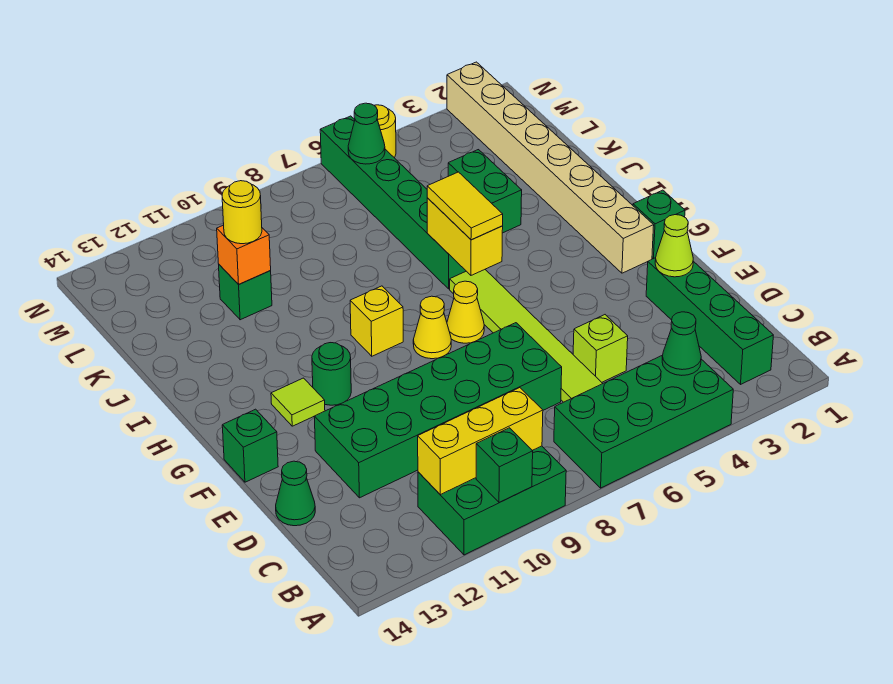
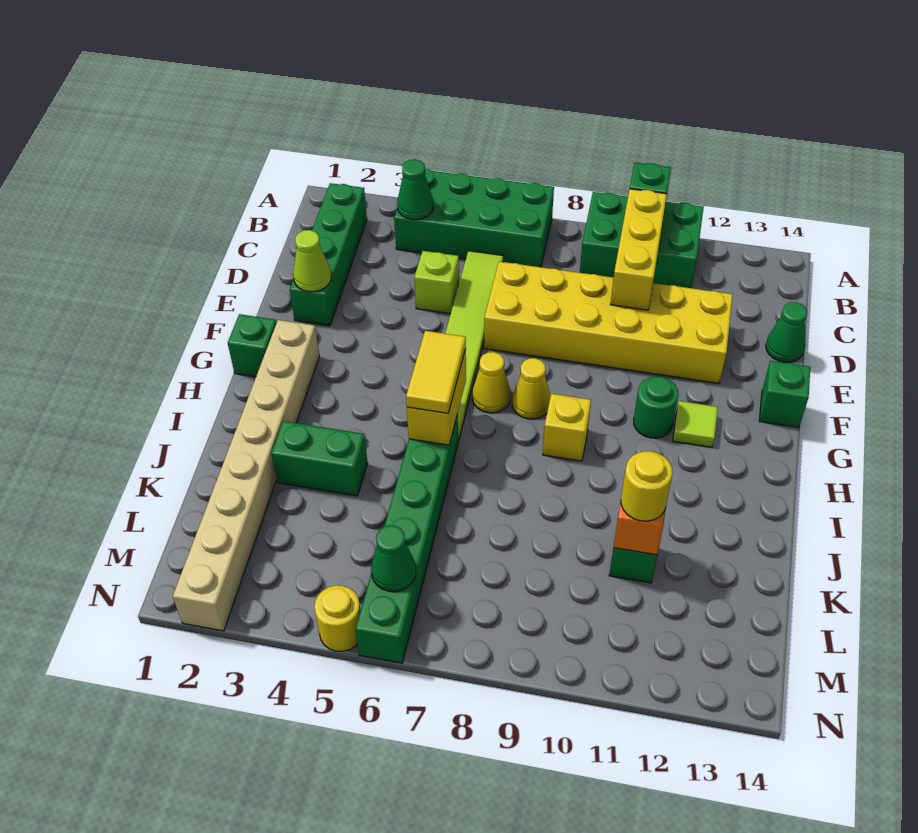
yellow brick B9:B11 level 2 -> yellow brick B10:D10 level 2
green brick D7:E12 level 1 -> yellow brick D7:E12 level 1
green brick J4:K4 level 1 -> green brick J3:J4 level 1

